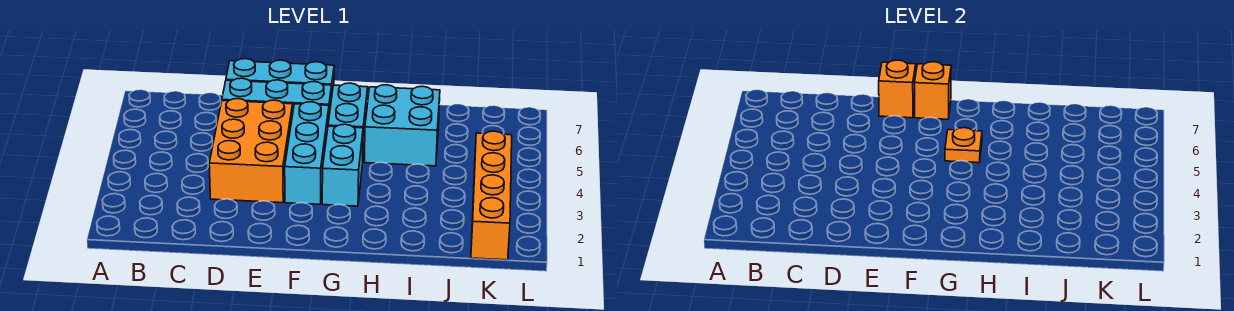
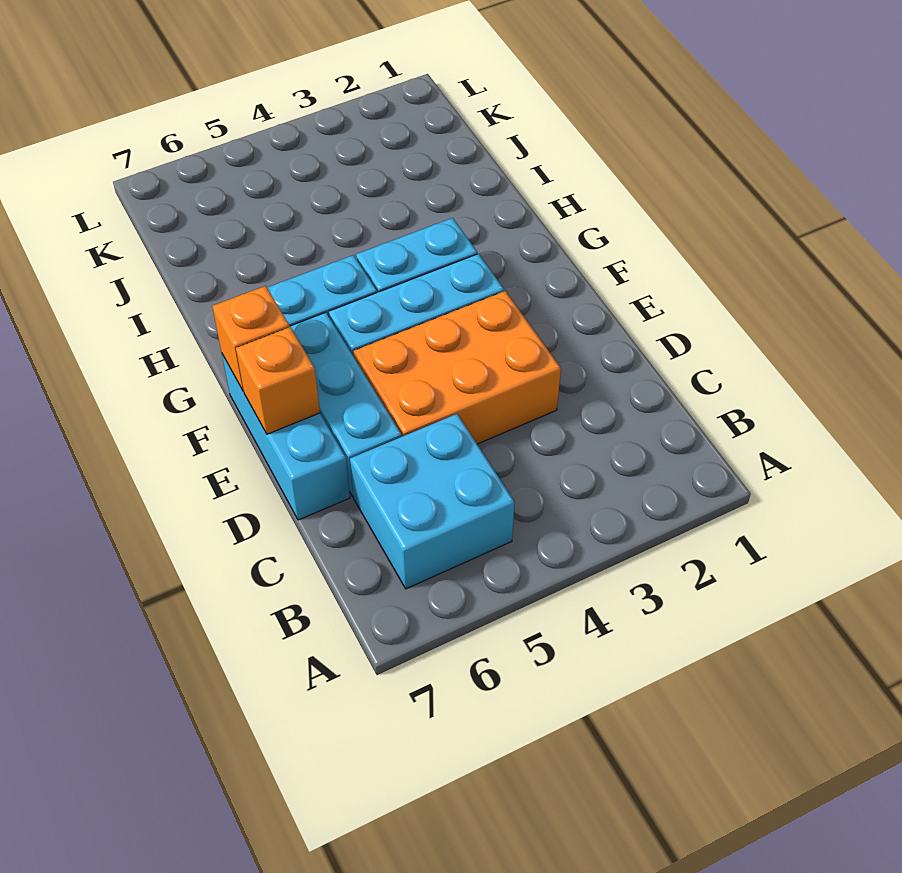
orange plate G5 level 2 -> none
cyan brick H5:I6 level 1 -> cyan brick B5:C6 level 1
orange brick K1:K4 level 1 -> none

